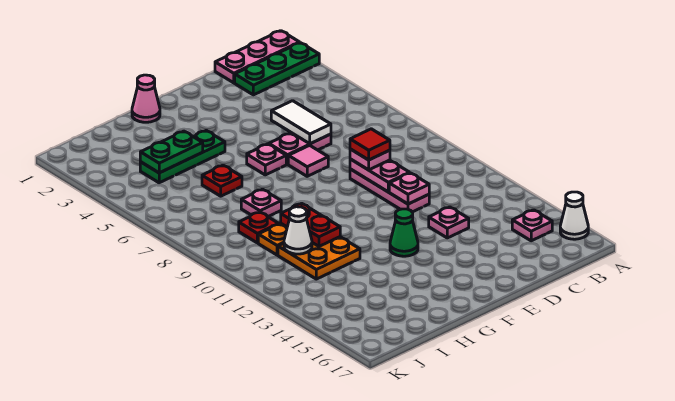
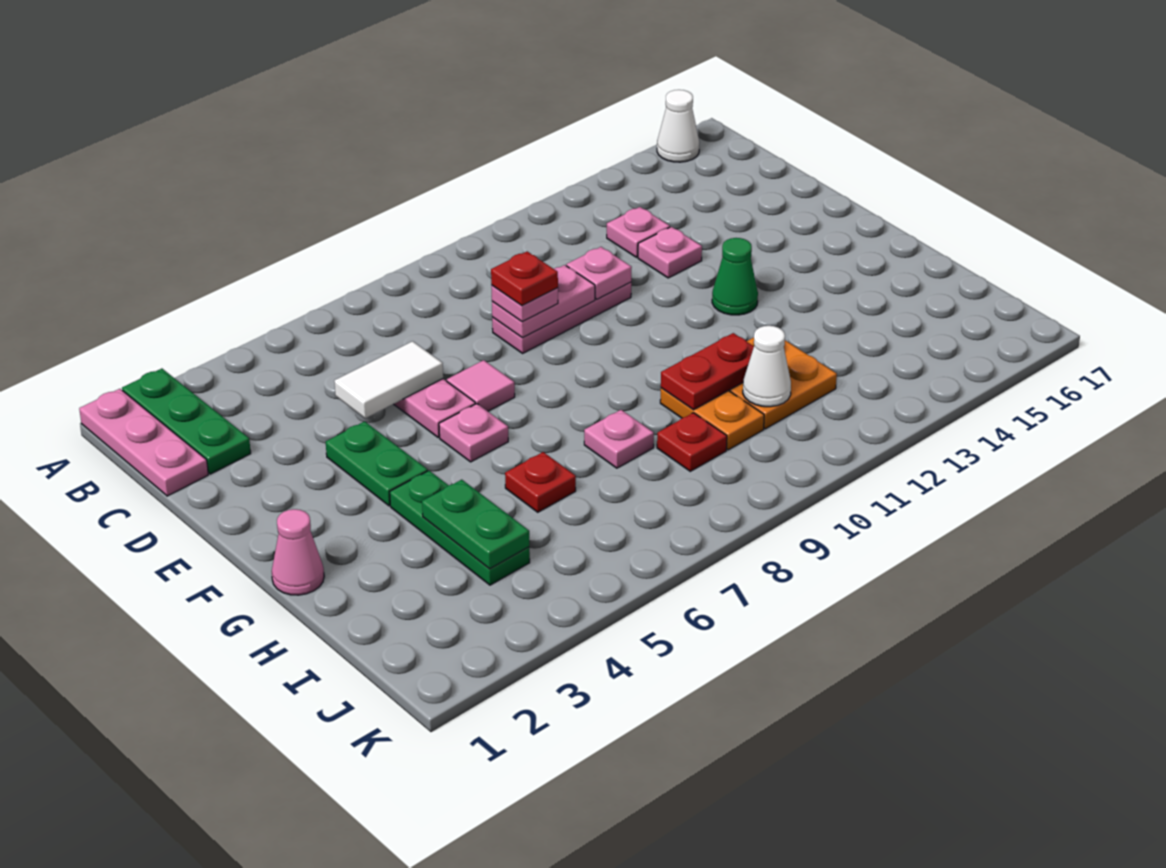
pink plate B15 level 1 -> pink plate C13 level 1
red tile D9 level 4 -> red plate D9 level 4
none -> green plate E4:F4 level 1

